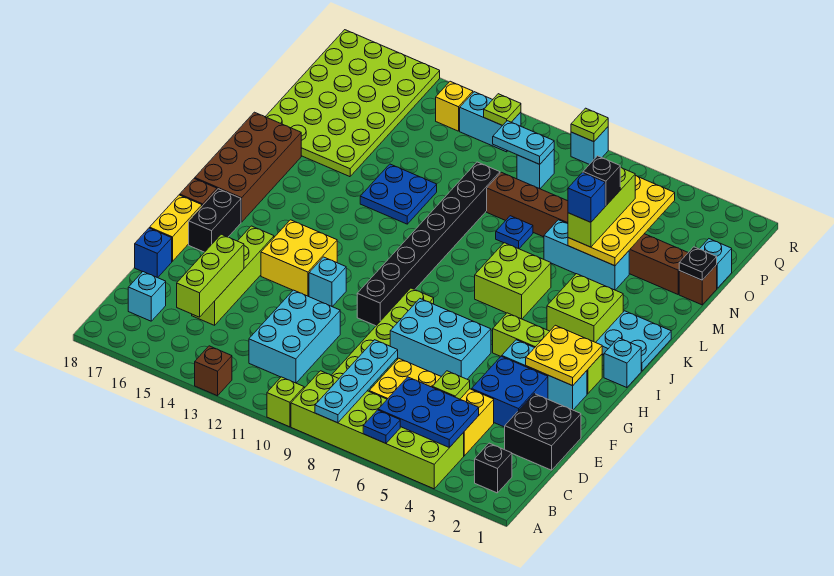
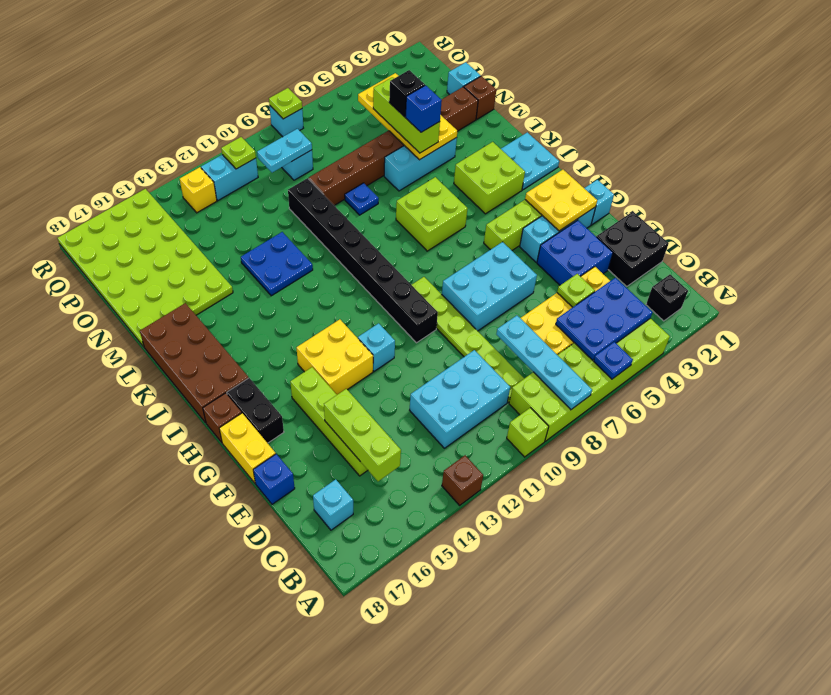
cyan brick C11:E12 level 1 -> cyan brick C10:D12 level 1
cyan brick I1 level 1 -> cyan brick G1 level 1
black plate N1 level 2 -> none

